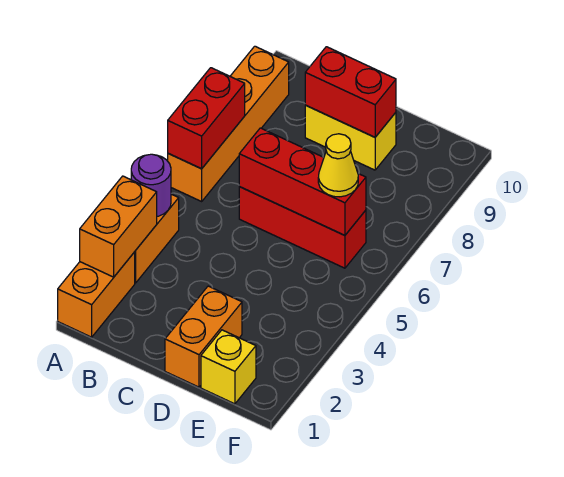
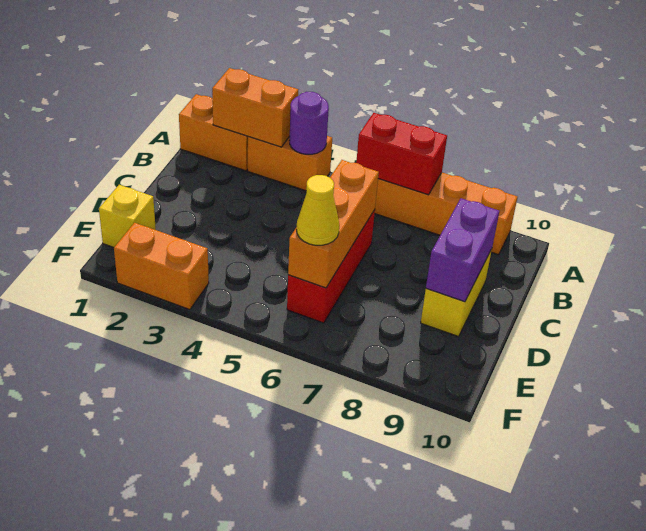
red brick C6:E6 level 2 -> orange brick C6:E6 level 2
red brick C9:D9 level 2 -> purple brick C9:D9 level 2
orange brick D1:D2 level 1 -> orange brick F2:F3 level 1

